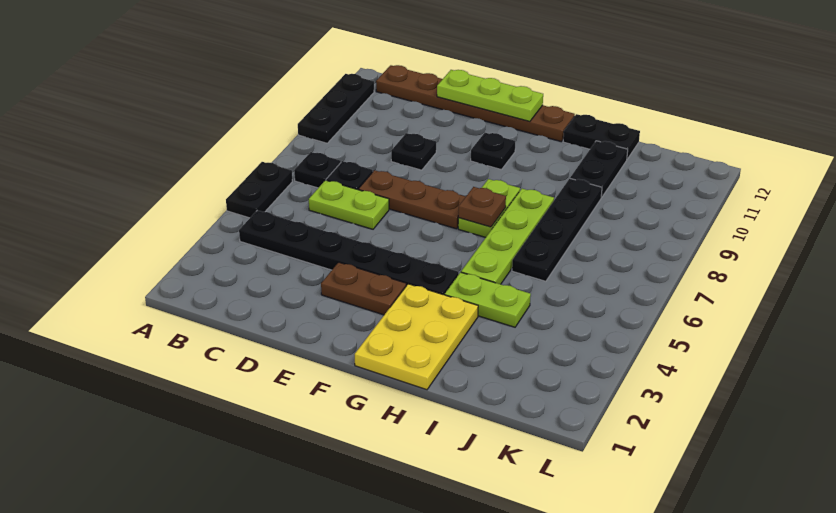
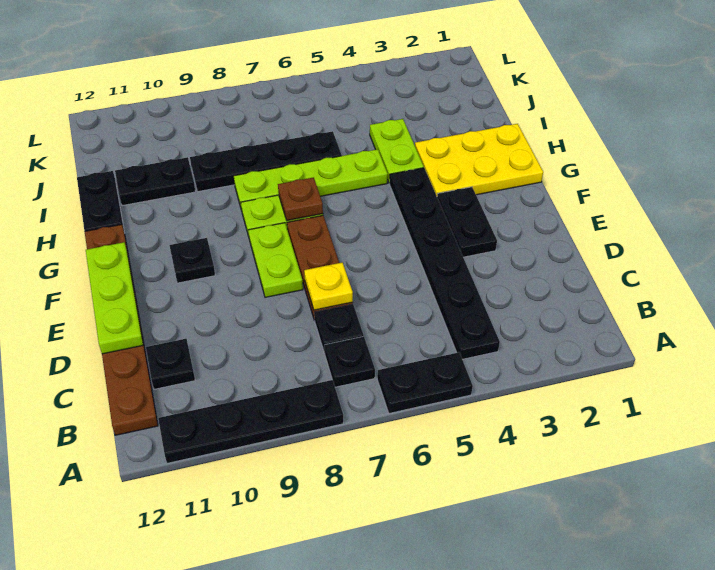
black plate A9:A11 level 1 -> black plate A8:A11 level 1
lime plate C6:D6 level 1 -> lime plate E8:F8 level 1
none -> yellow plate D7 level 2
black plate D9 level 1 -> black plate C11 level 1
brown plate E3:F3 level 1 -> black plate E3:F3 level 1

